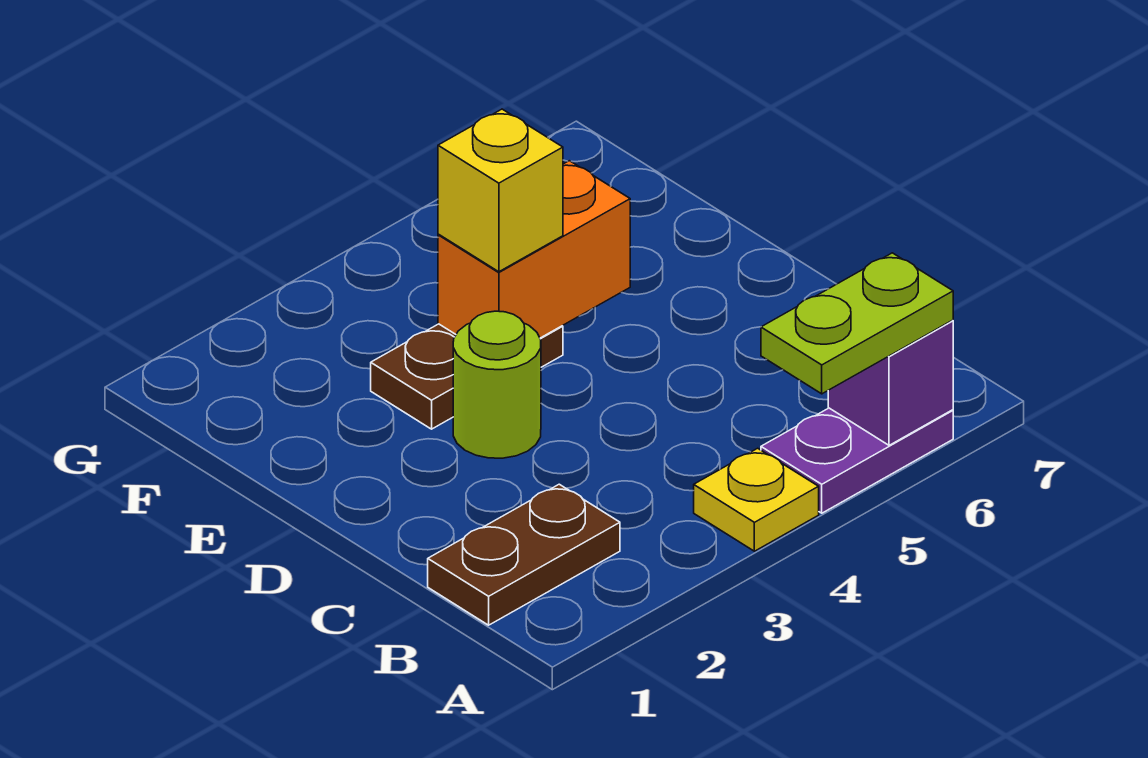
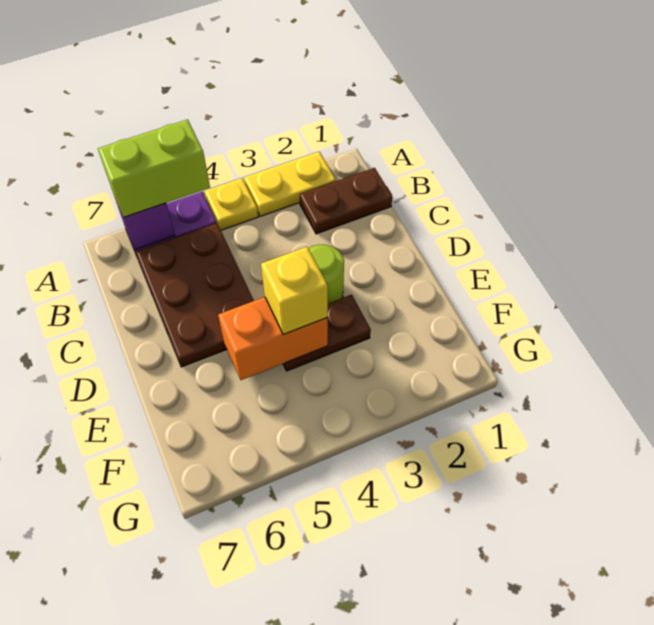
none -> yellow plate A2:A3 level 1
lime plate A5:A6 level 3 -> lime brick A5:A6 level 3
none -> brown plate B5:D6 level 1

